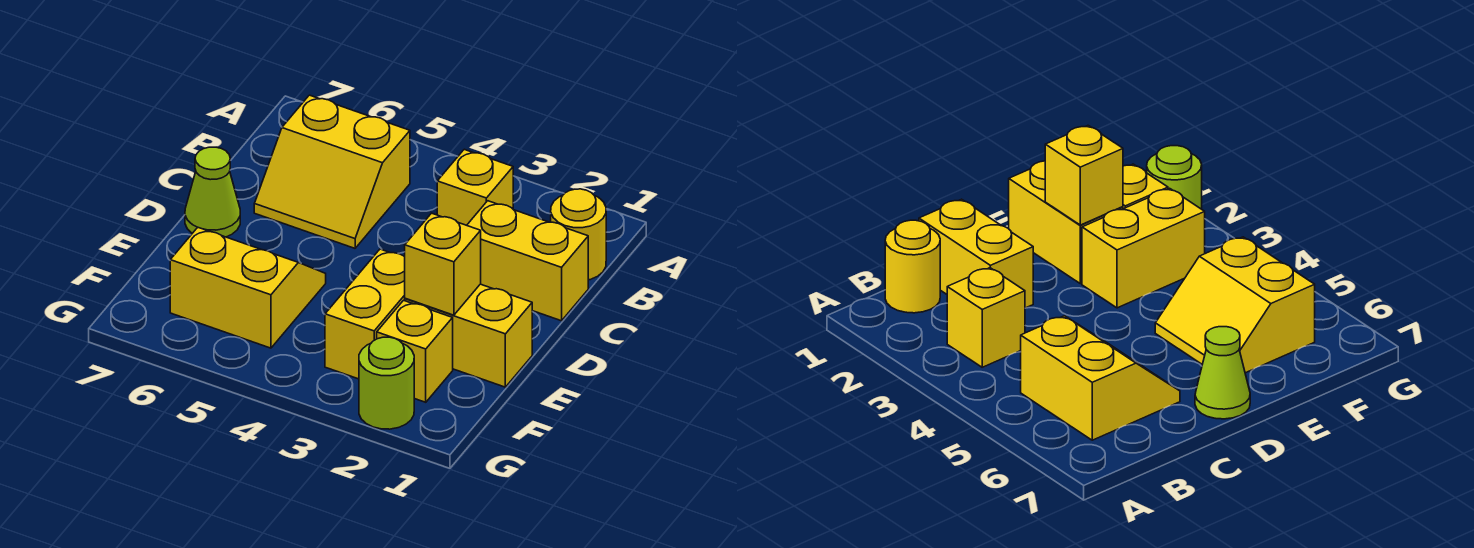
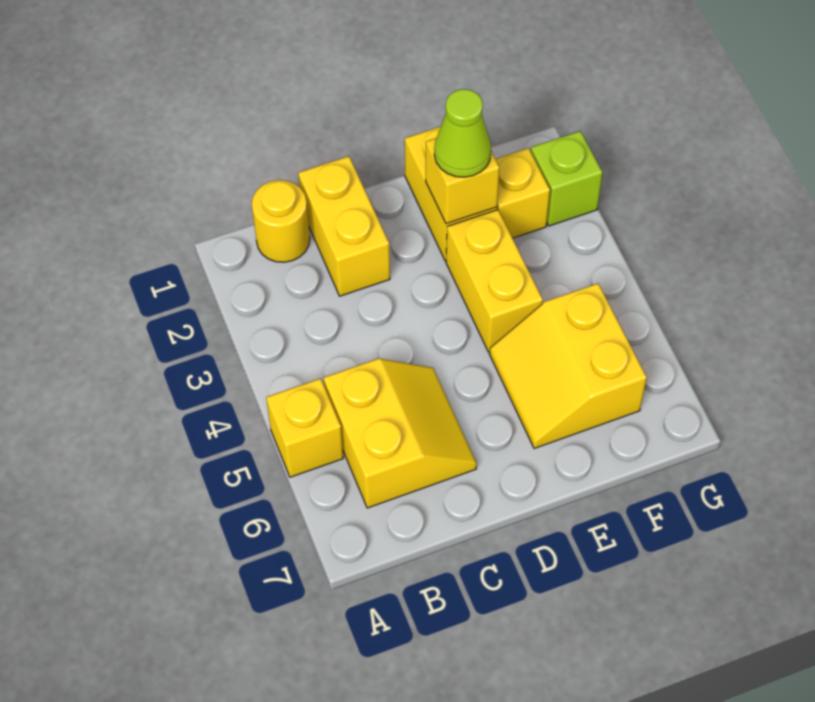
yellow brick B3 level 1 -> yellow brick A5 level 1
lime cone D7 level 1 -> lime cone E2 level 3
yellow brick E3:F3 level 1 -> yellow brick E3:E4 level 1
lime round brick G2 level 1 -> lime brick G2 level 1

